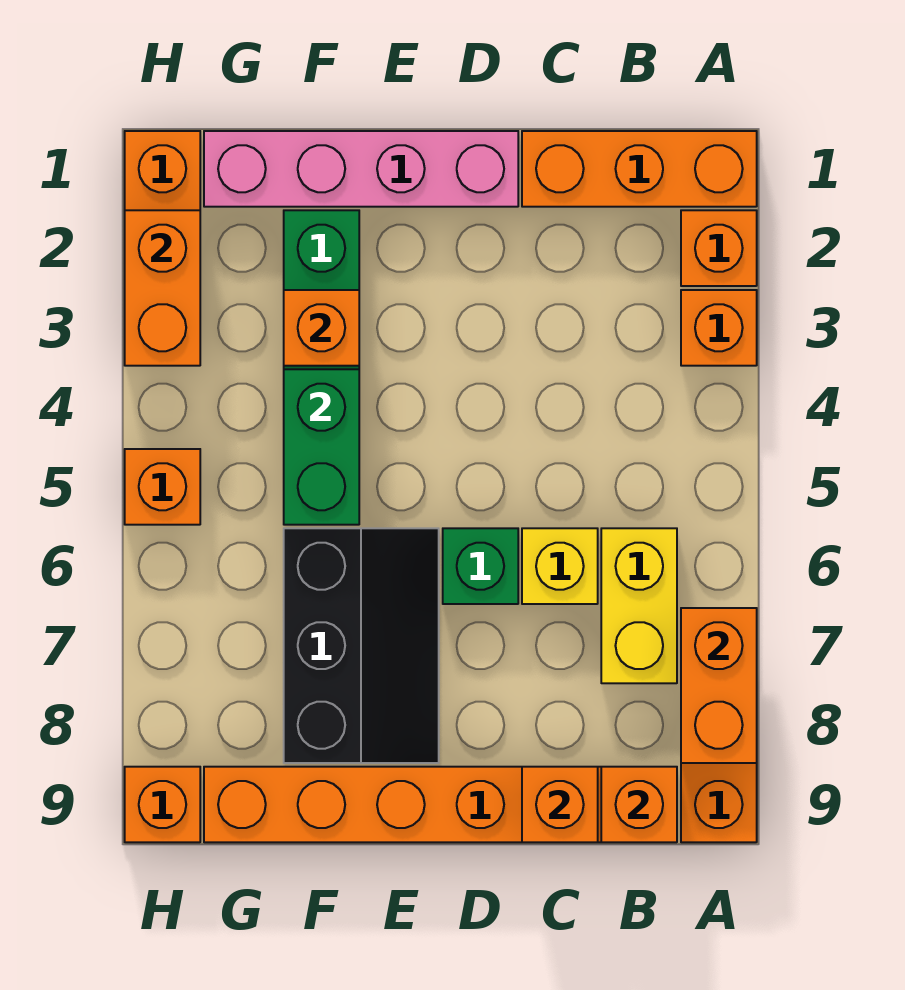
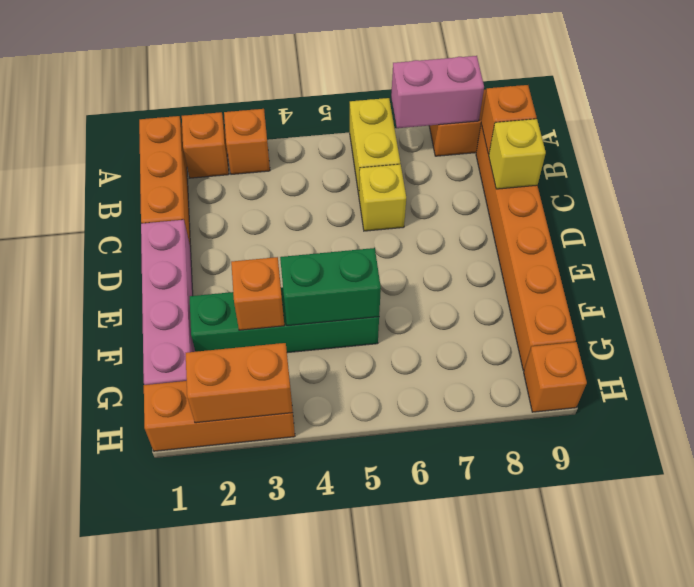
orange brick A7:A8 level 2 -> pink brick A7:A8 level 2
yellow brick B6:B7 level 1 -> yellow brick A6:B6 level 1
orange brick C9 level 2 -> yellow brick C9 level 2
green brick D6 level 1 -> none
black slope E6:F8 level 1 top F -> none
orange brick H5 level 1 -> none

